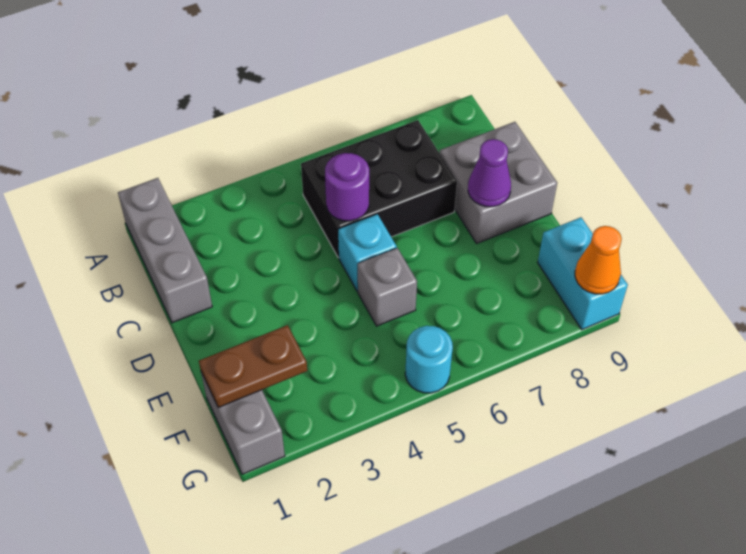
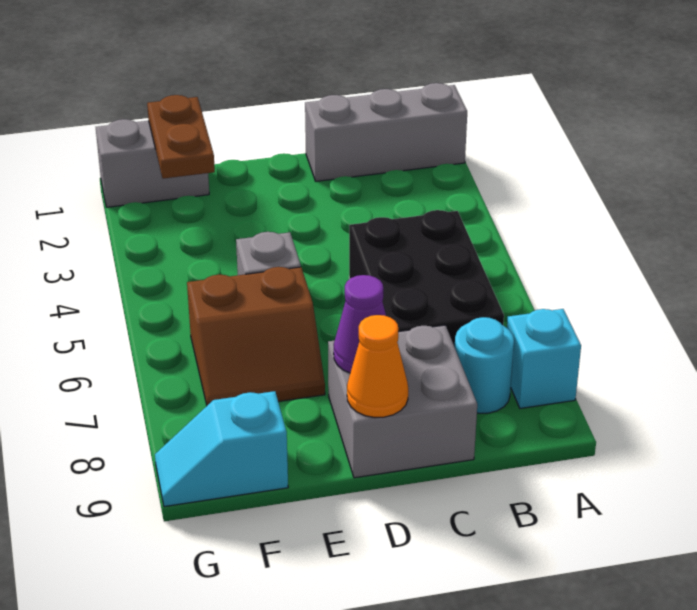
purple round brick C5 level 2 -> none
cyan brick D5 level 1 -> cyan brick A8 level 1
none -> brown slope E6:F7 level 1 top 6
cyan brick F9:G9 level 1 -> cyan slope F9:G9 level 1 top F
cyan round brick G5 level 1 -> cyan round brick B8 level 1
orange cone G9 level 2 -> orange cone D9 level 2

